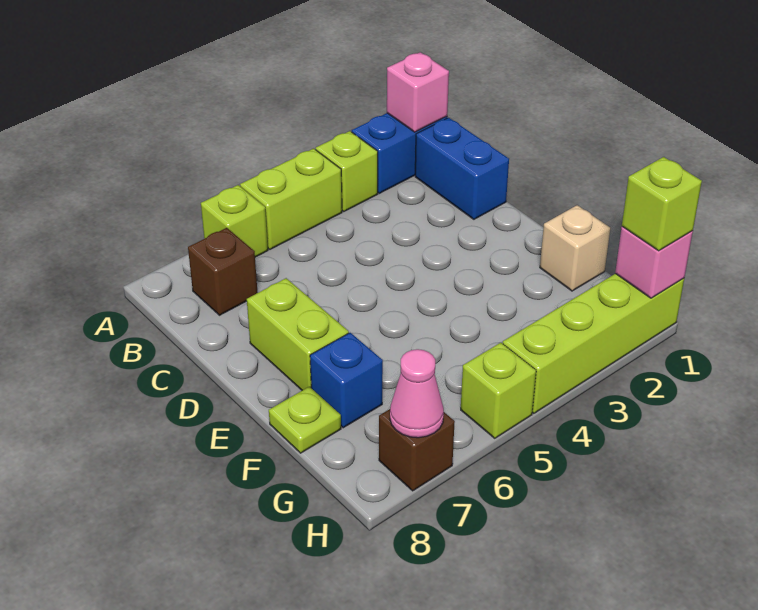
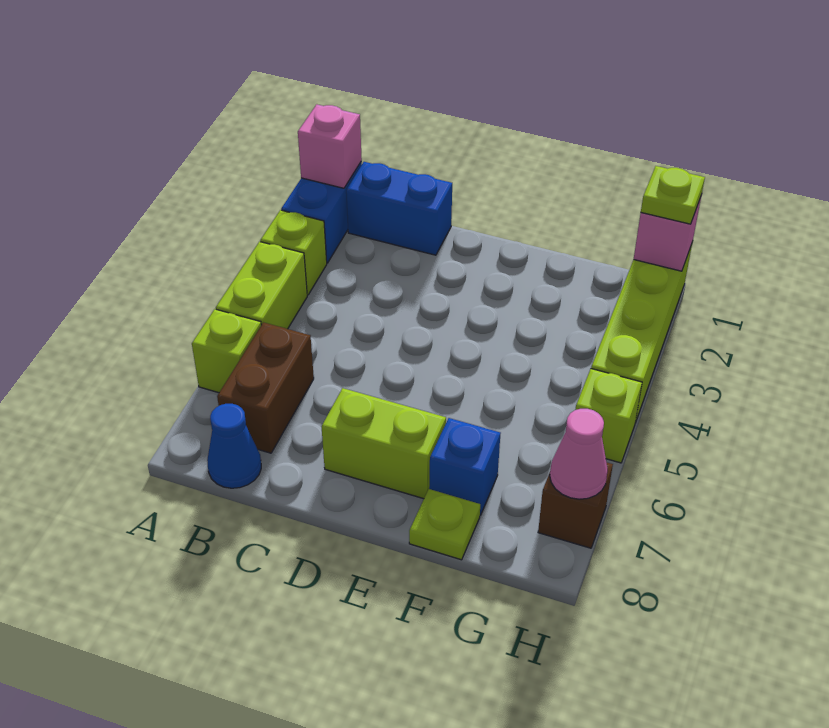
brown brick B7 level 1 -> brown brick B6:B7 level 1
none -> blue cone B8 level 1
tan brick F1 level 1 -> none
lime brick H1 level 3 -> lime plate H1 level 3

